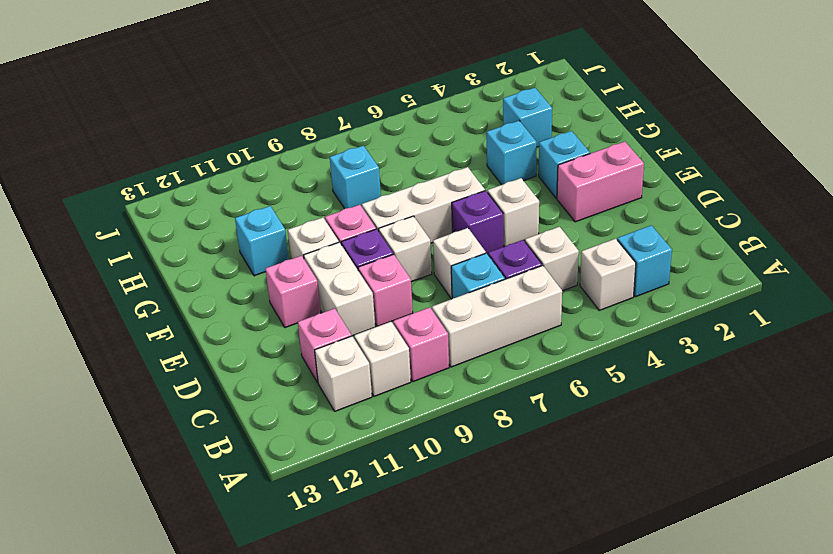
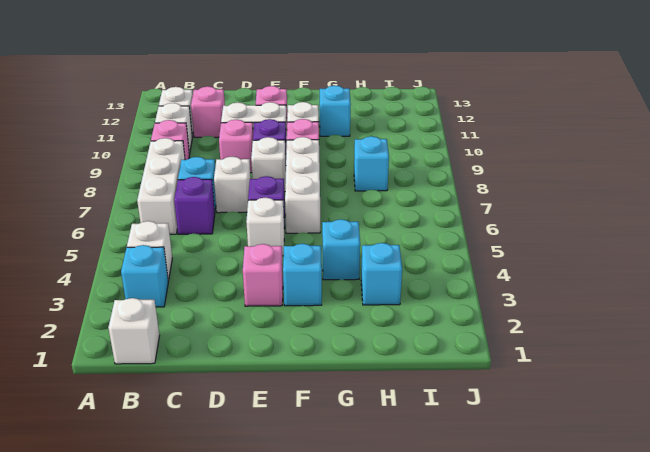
white brick C5 level 1 -> white brick B1 level 1
pink brick E2:E3 level 1 -> pink brick E3 level 1

